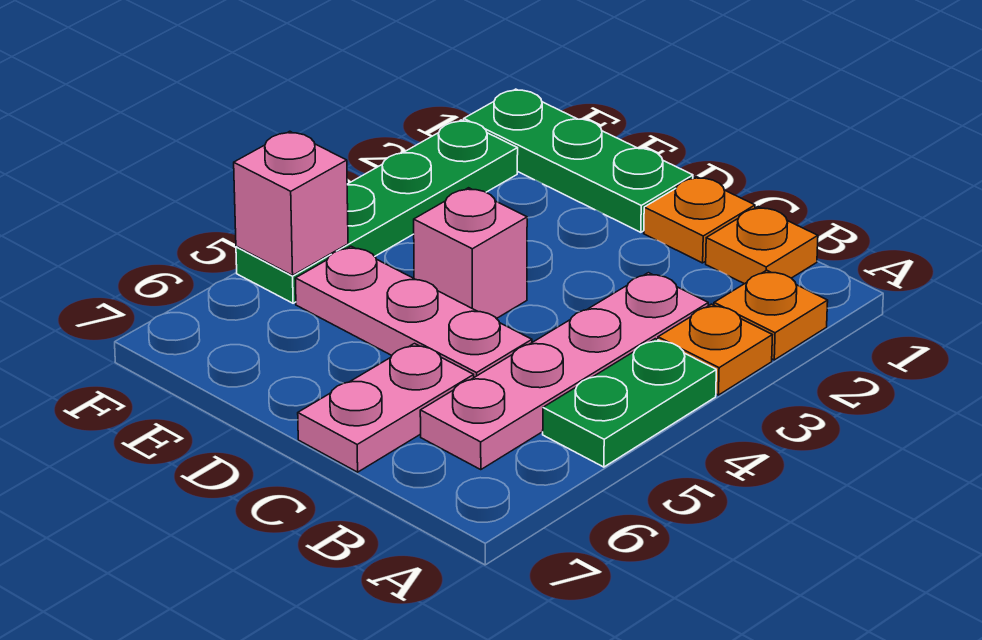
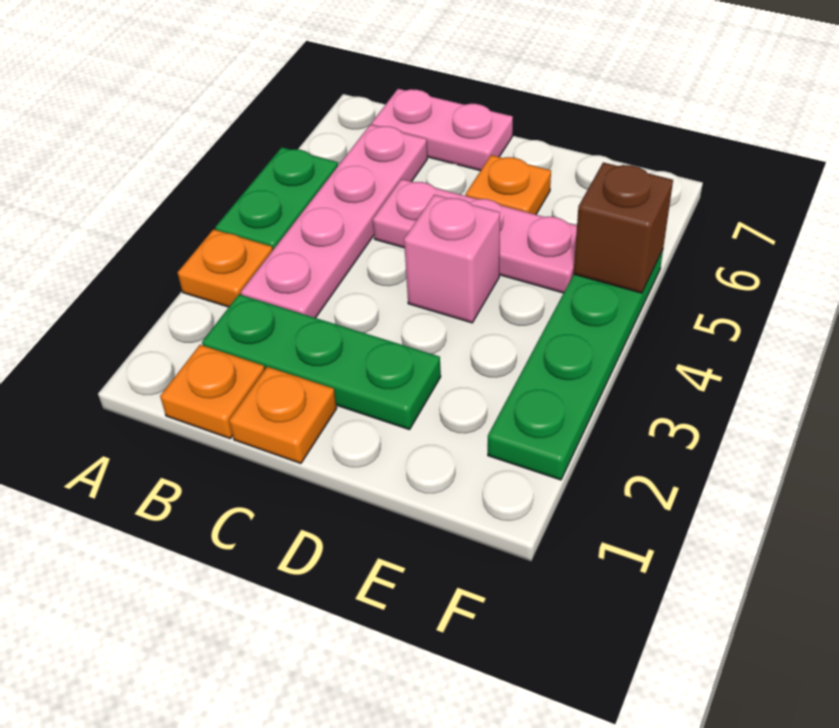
orange plate A2 level 1 -> orange plate D6 level 1
pink plate C6:C7 level 1 -> pink plate B7:C7 level 1
green plate D1:F1 level 1 -> green plate B2:D2 level 1
pink brick F5 level 2 -> brown brick F5 level 2

